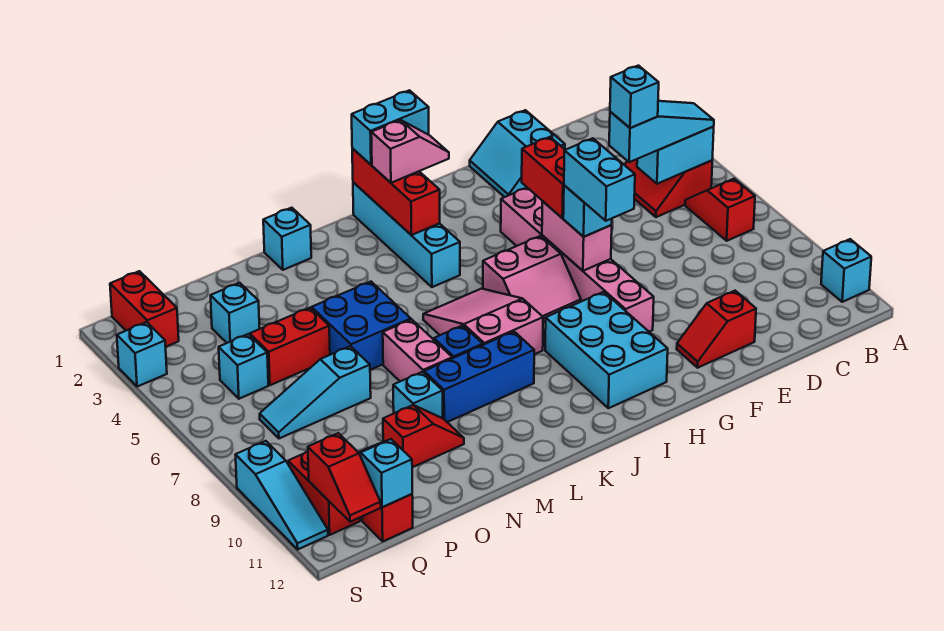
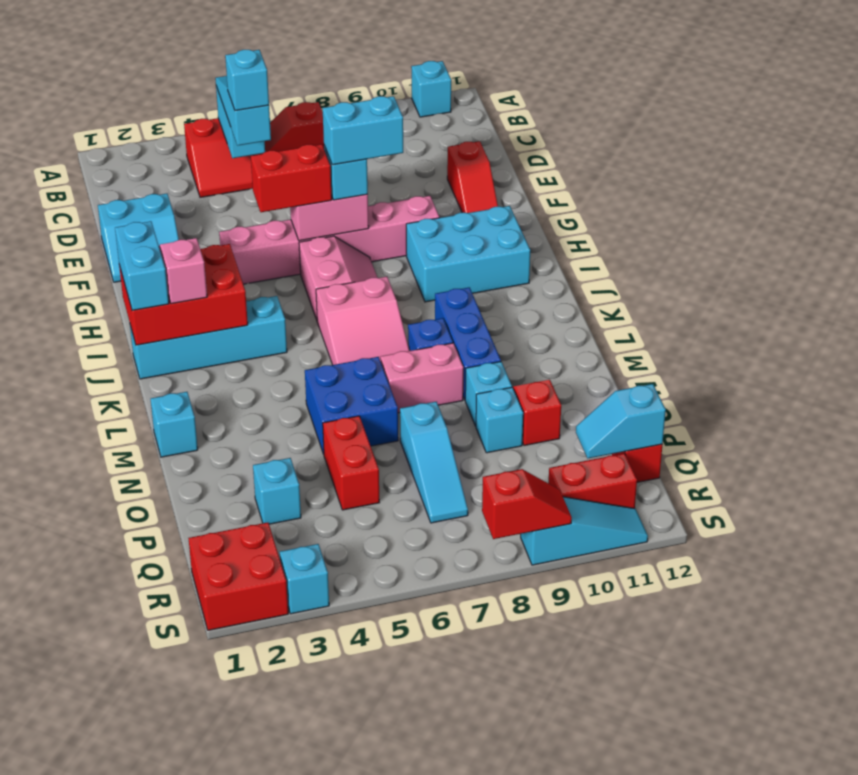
red brick J1:J3 level 2 -> red brick I1:J3 level 2
pink slope J6:K8 level 1 top 8 -> pink slope J6:L7 level 1 top J
cyan brick Q5 level 1 -> cyan brick O9 level 1
red brick R1:R2 level 1 -> red brick R1:S2 level 1
red slope R11:R12 level 2 top 11 -> red slope S8:S9 level 2 top 8

